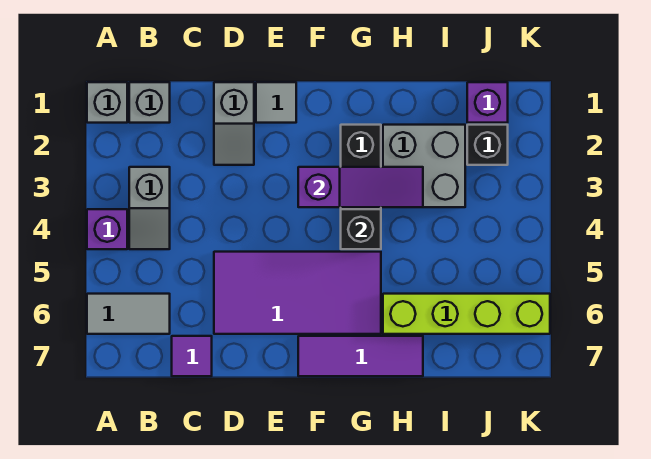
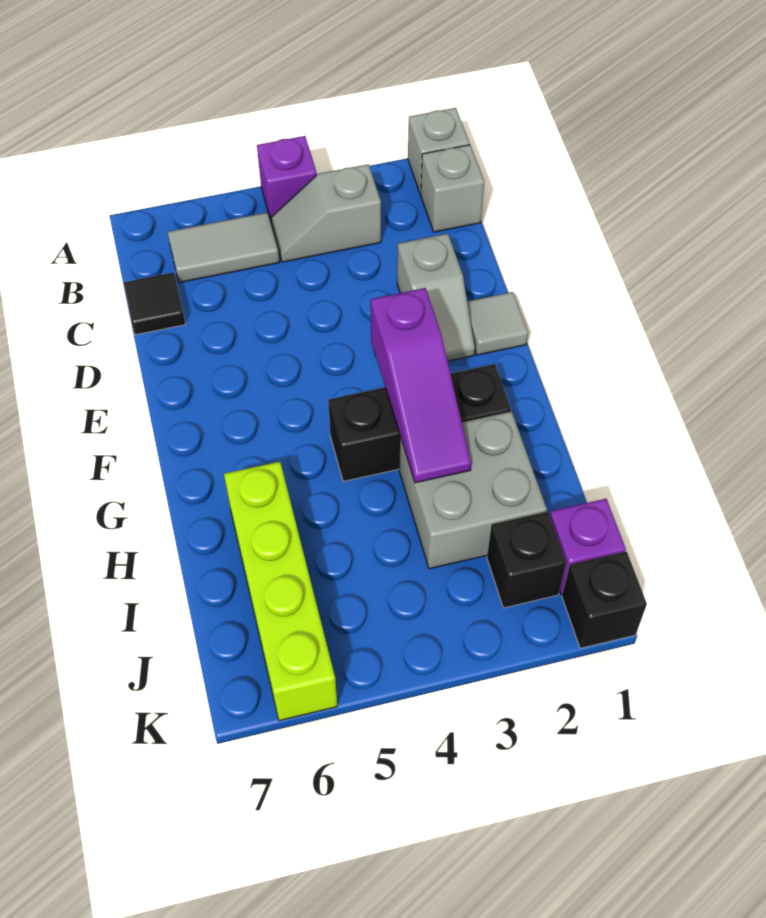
grey tile A6:B6 level 1 -> grey tile B5:B6 level 1
purple tile C7 level 1 -> black tile C7 level 1
grey slope D1:D2 level 1 top 1 -> grey slope D2:E2 level 1 top D
purple tile D5:G6 level 1 -> none
purple tile F7:H7 level 1 -> none
black brick G4 level 2 -> black brick K1 level 1

